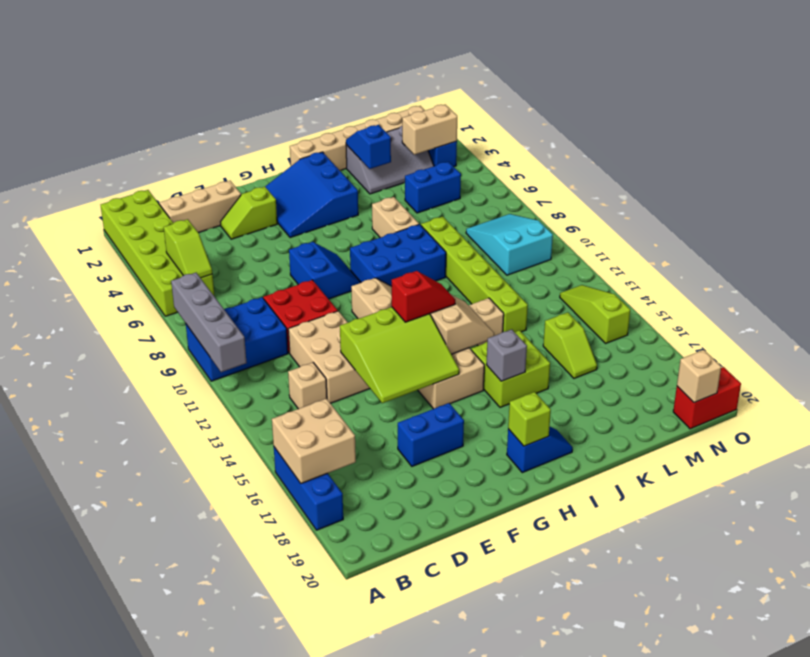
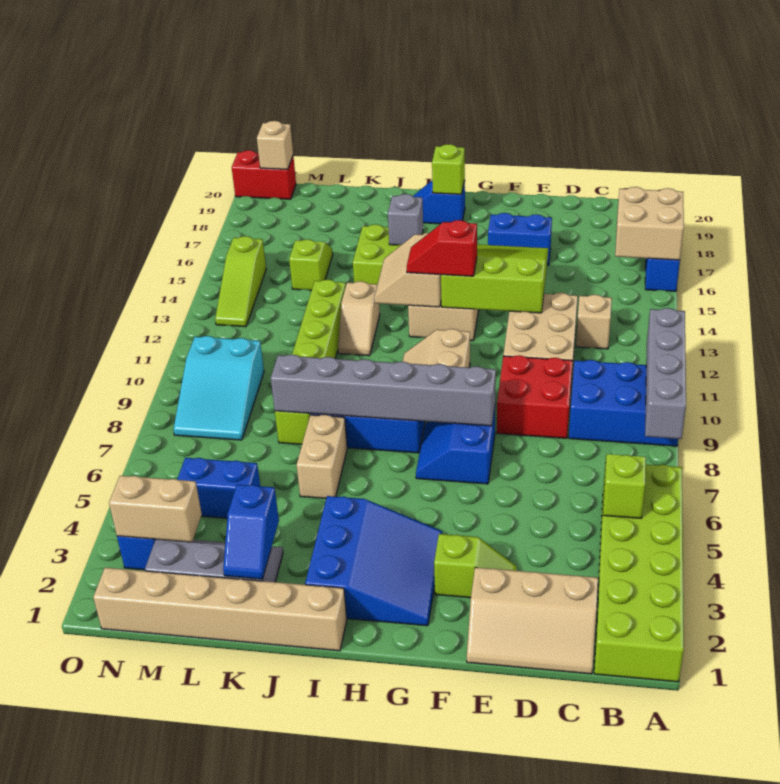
none -> grey brick F8:K8 level 2

